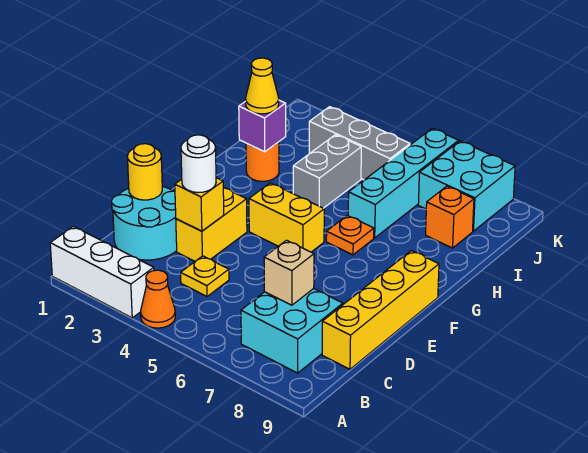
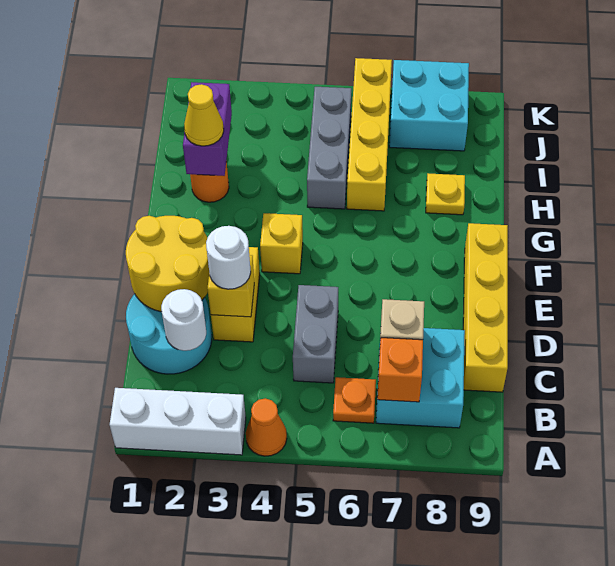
none -> white round brick C2 level 2
yellow plate C4 level 1 -> yellow plate H8 level 1
yellow round brick D1 level 2 -> yellow round brick D1:E2 level 2
yellow brick F4:F5 level 1 -> yellow brick F4 level 1
orange plate G6 level 1 -> orange plate B6 level 1
purple brick H2 level 2 -> purple brick H2:I2 level 2
grey brick H4:I4 level 1 -> grey brick C5:D5 level 1
cyan brick H6:K6 level 1 -> yellow brick H6:K6 level 1
orange brick I8 level 1 -> orange brick B7 level 2
grey brick J3:J5 level 1 -> grey brick H5:J5 level 1

